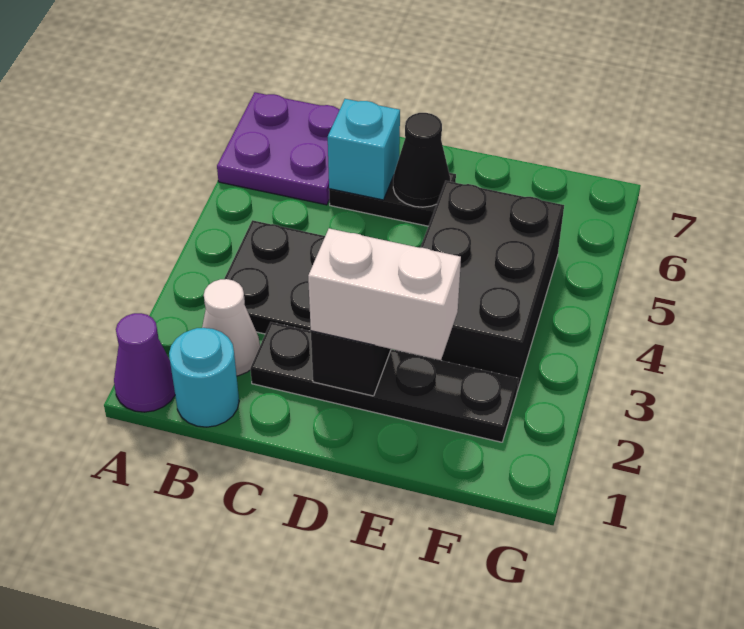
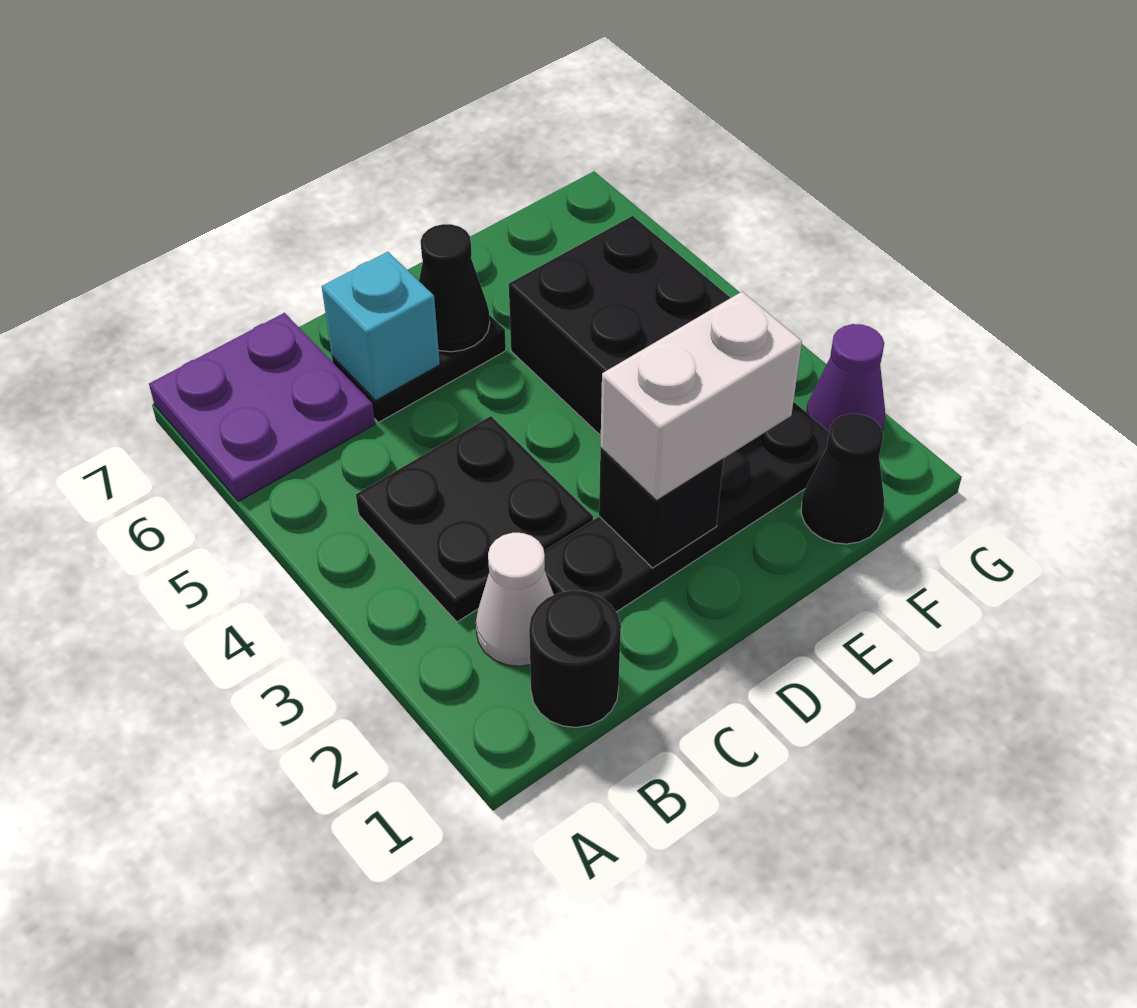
purple cone A1 level 1 -> purple cone G2 level 1
cyan round brick B1 level 1 -> black round brick B1 level 1
none -> black cone F1 level 1

